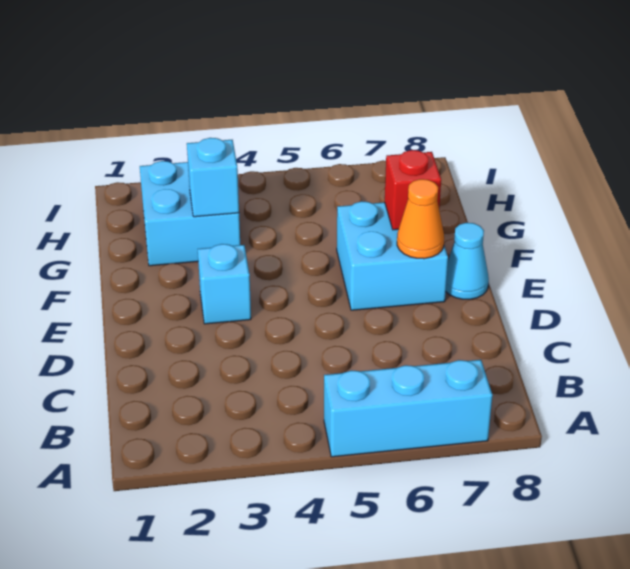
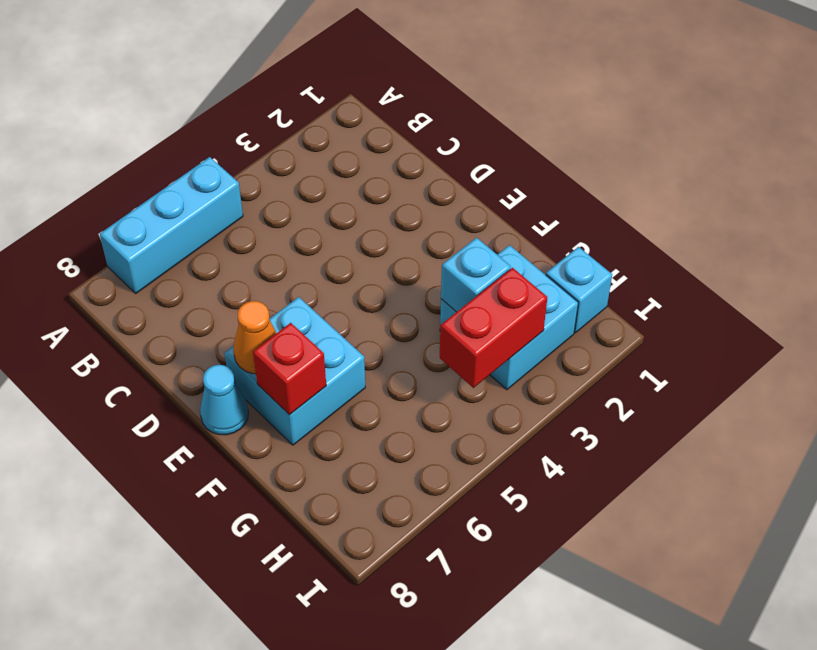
cyan brick E3 level 1 -> cyan brick H1 level 1
none -> red brick H3:H4 level 2

